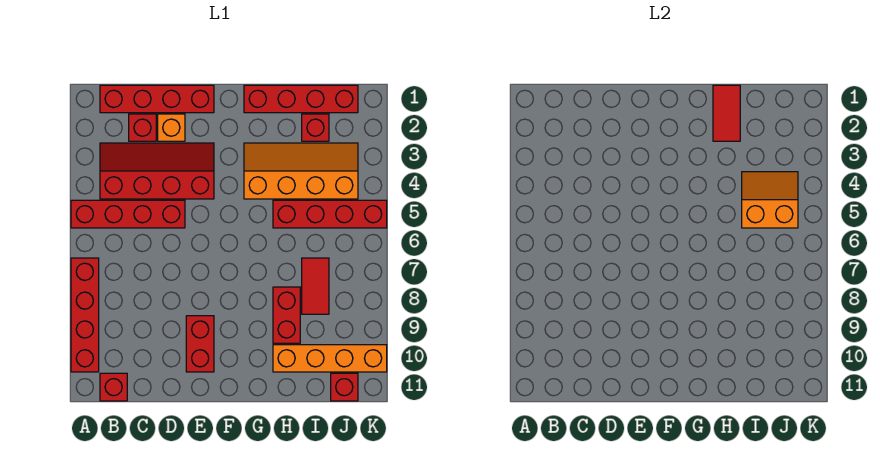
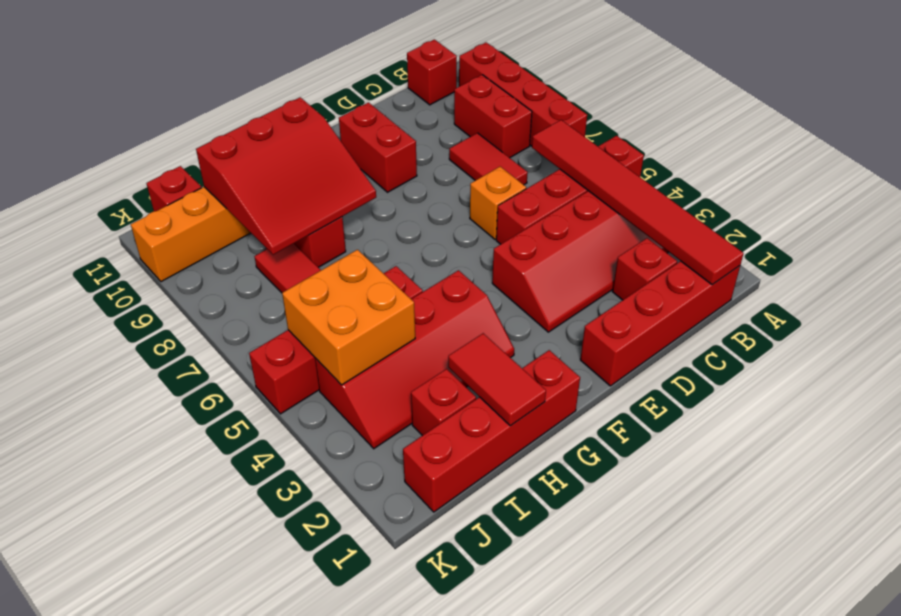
none -> red tile B1:B6 level 2
none -> red brick B8:B9 level 1
none -> red tile C7:C8 level 1
orange brick D2 level 1 -> orange brick D6 level 1
orange slope G3:J4 level 1 top 4 -> red slope G3:J4 level 1 top 4
none -> red slope G8:I10 level 2 top 10
orange slope I4:J5 level 2 top 5 -> orange brick I4:J5 level 2

